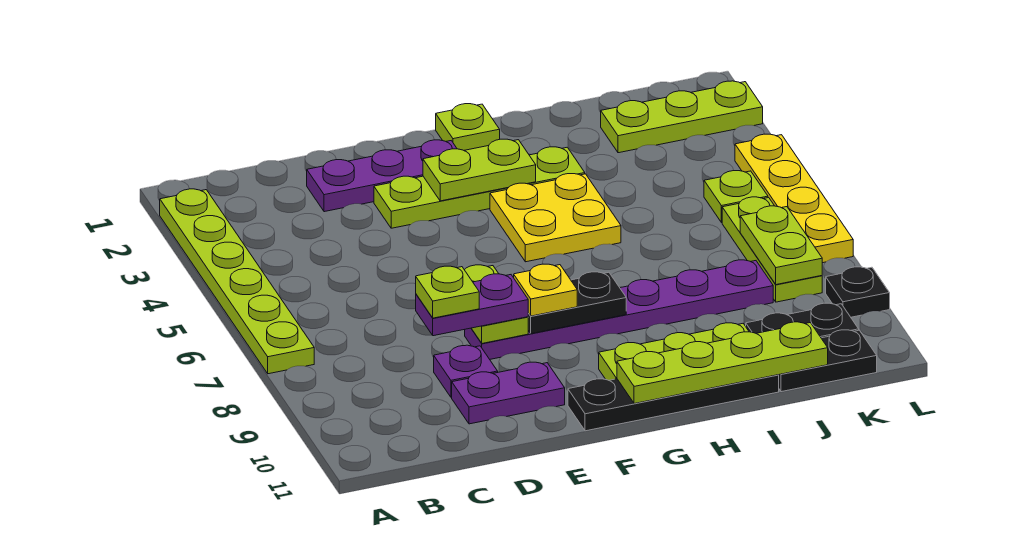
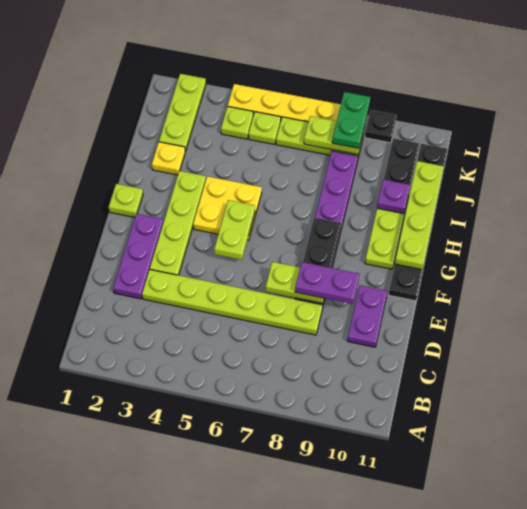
lime plate A2:A7 level 1 -> lime plate D3:D8 level 1
purple plate D8:E8 level 3 -> purple plate E8:E9 level 3
lime plate D8 level 4 -> lime plate K4 level 1
purple plate D9 level 1 -> purple plate I10 level 2
lime plate F3:G3 level 2 -> lime plate F5:G5 level 2
yellow plate F8 level 3 -> yellow plate I2 level 1
none -> green plate K8:L8 level 3

